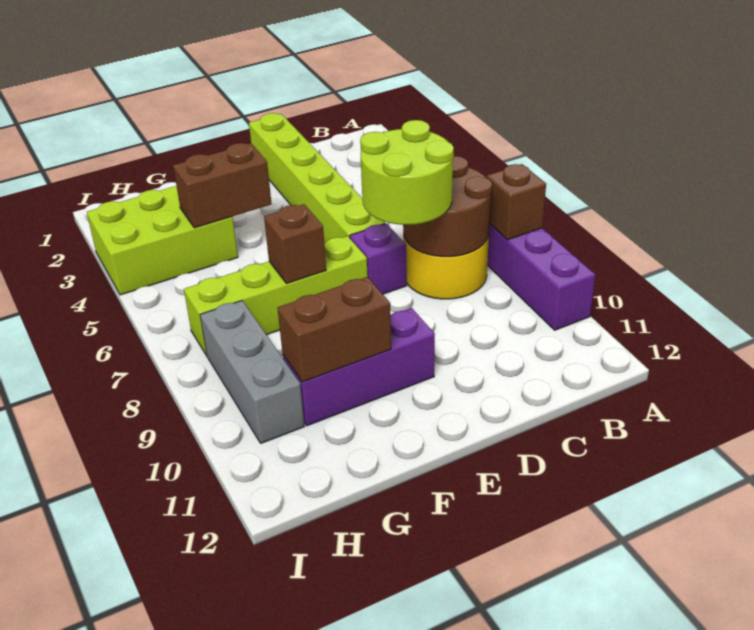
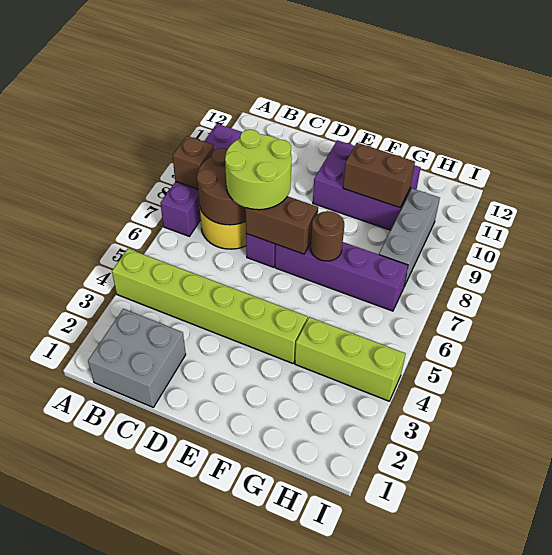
none -> grey brick B1:C2 level 1
lime brick D1:D6 level 1 -> lime brick A4:F4 level 1
lime brick E7:H7 level 1 -> purple brick E7:H7 level 1
purple brick E10:G10 level 1 -> purple brick E10:G11 level 1
brown brick F4:G4 level 2 -> brown brick D7:E7 level 2
brown brick F7 level 2 -> brown round brick F7 level 2
lime brick G3:I4 level 1 -> lime brick G4:I4 level 1

